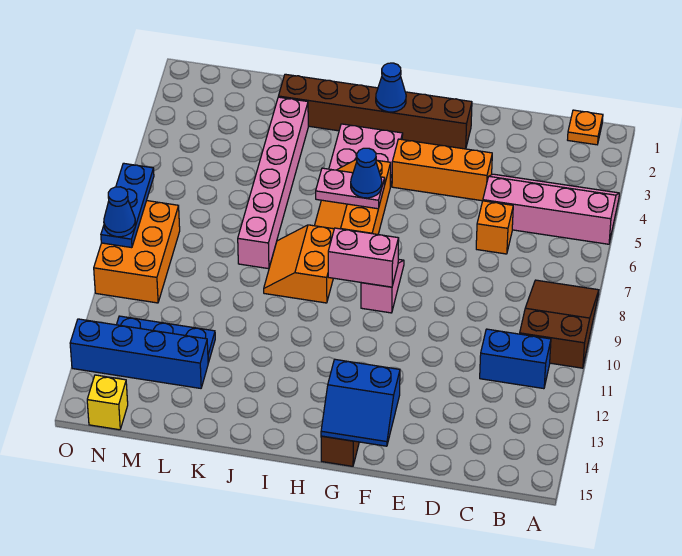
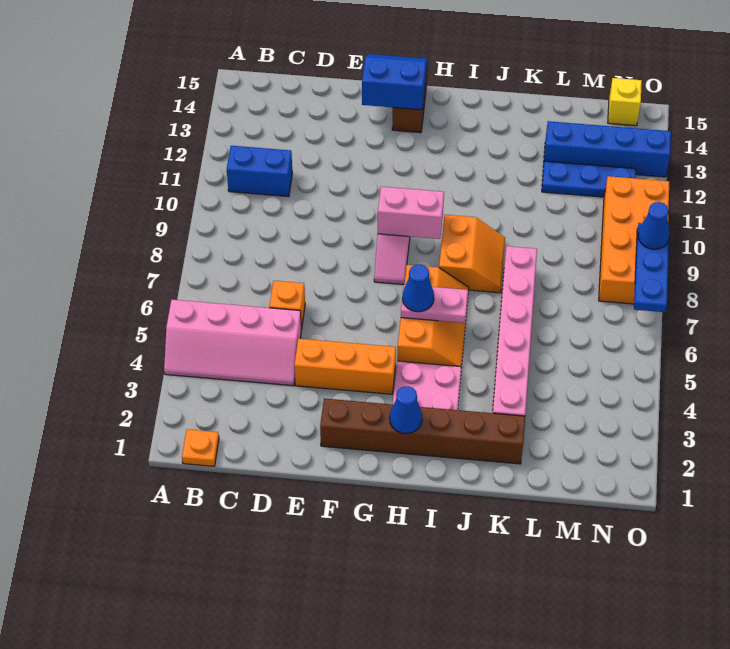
brown slope A8:B10 level 1 top 10 -> none
orange brick N8:O10 level 1 -> orange brick N8:O11 level 1

